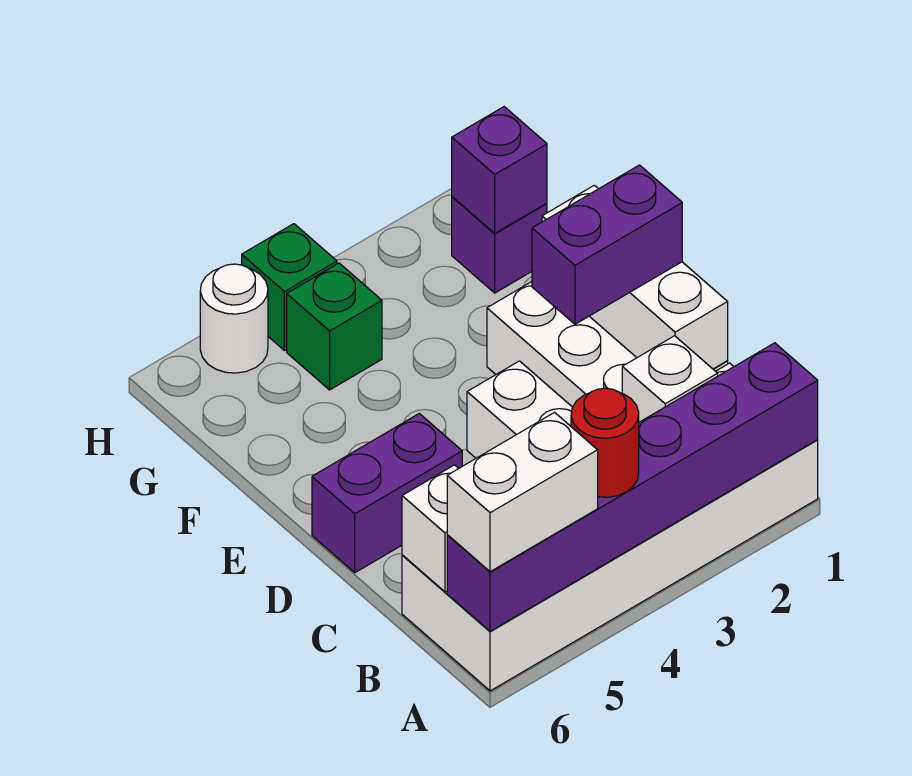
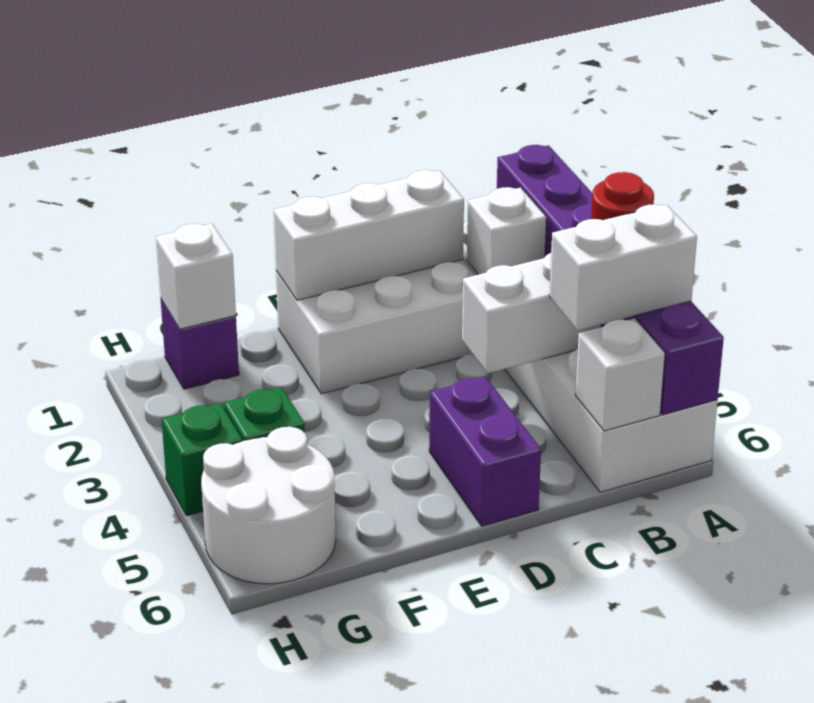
white brick A5:A6 level 3 -> white brick A5:B5 level 3
purple brick D1:D2 level 3 -> none
purple brick G1 level 2 -> white brick G1 level 2
white round brick H5 level 1 -> white round brick G5:H6 level 1

